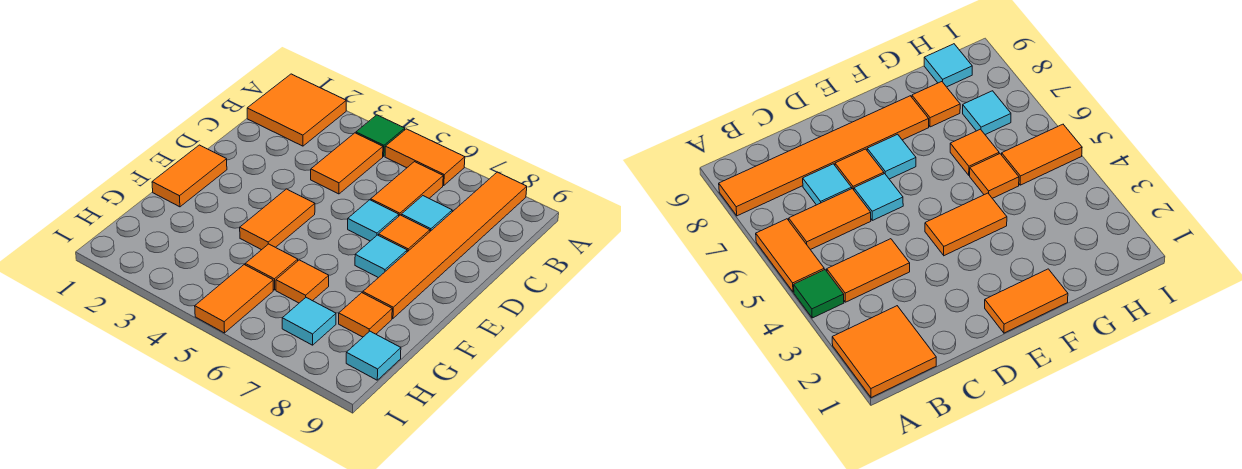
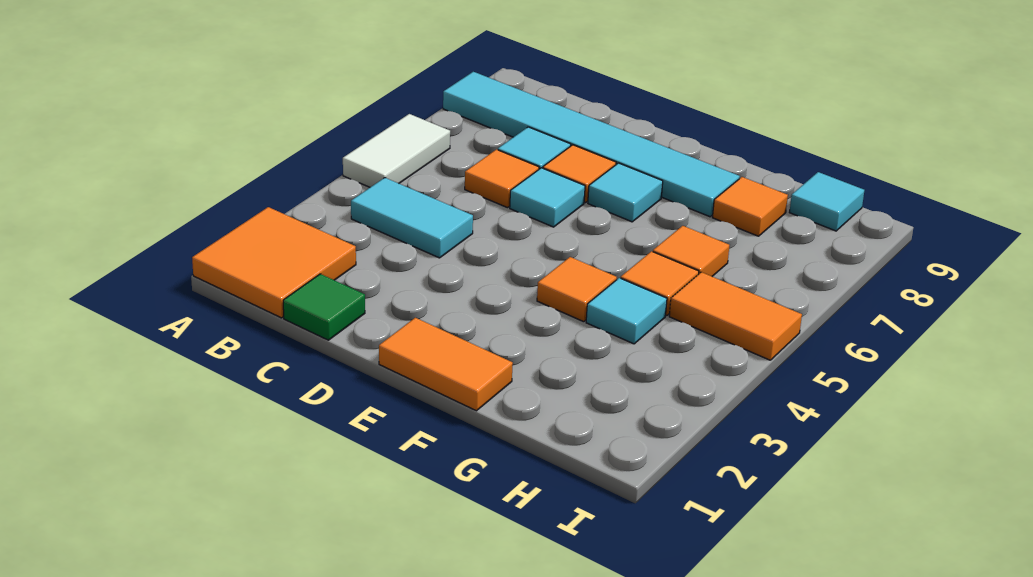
green tile A4 level 1 -> green tile C1 level 1
orange tile A5:A6 level 1 -> white tile A5:A6 level 1
orange tile A8:F8 level 1 -> cyan tile A8:F8 level 1
orange tile B4:C4 level 1 -> cyan tile B4:C4 level 1
orange tile B6:C6 level 1 -> orange tile C6 level 1
orange tile E4:F4 level 1 -> orange tile F4 level 1
cyan tile H7 level 1 -> cyan tile G4 level 1

